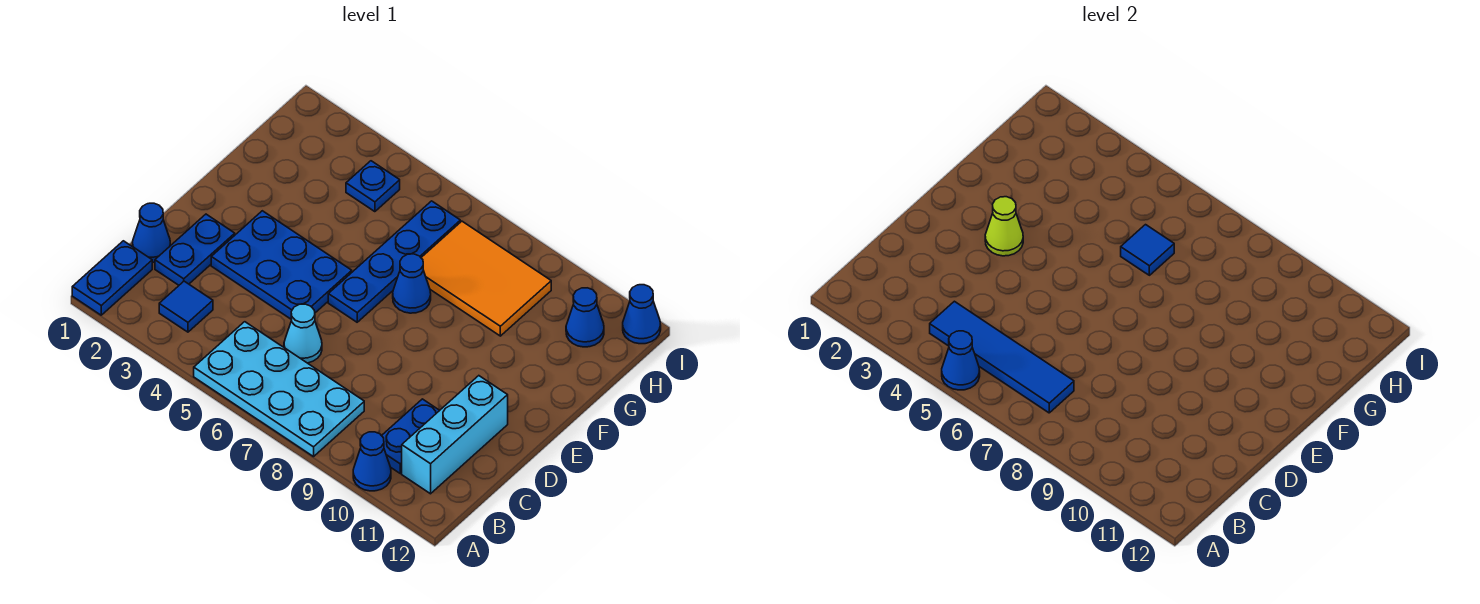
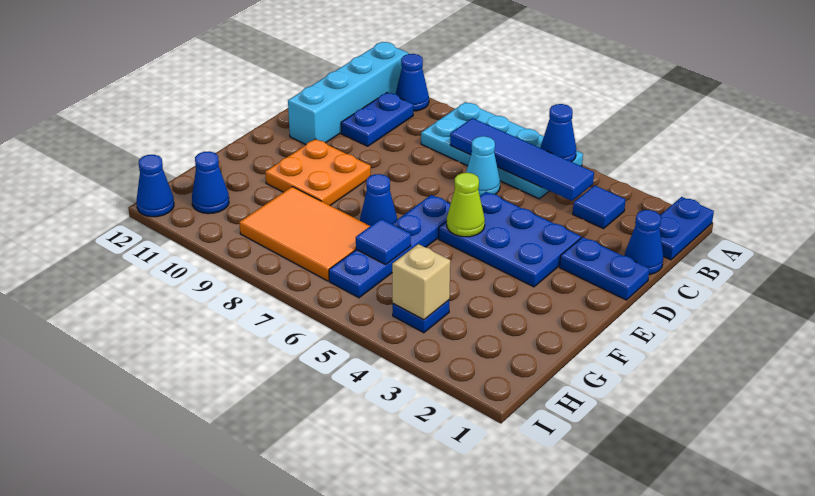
cyan brick B11:D11 level 1 -> cyan brick A11:D11 level 1
blue plate C2:D2 level 1 -> blue plate D1:D2 level 1
lime cone E3 level 2 -> lime cone E5 level 2
none -> orange plate E9:F10 level 1
none -> tan brick H4 level 2

